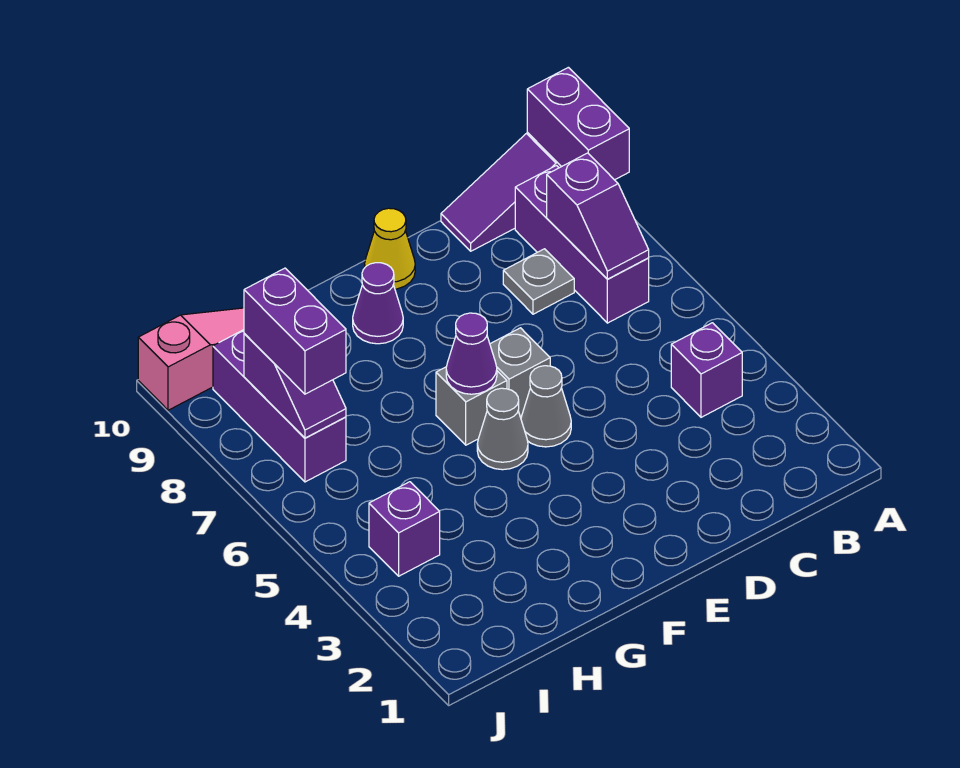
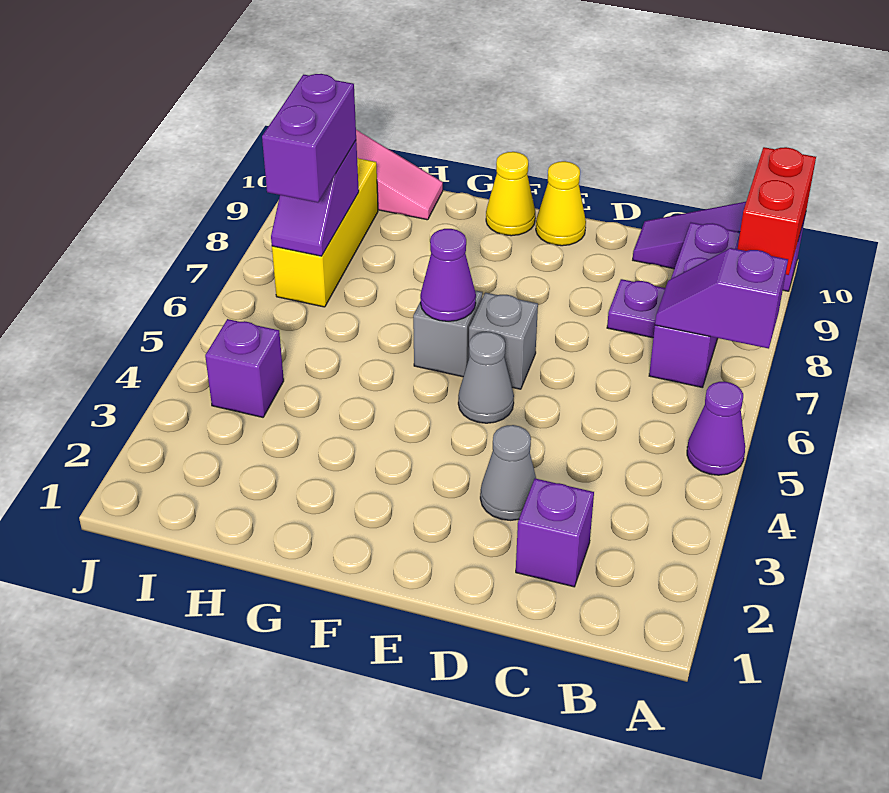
purple brick A9:A10 level 2 -> red brick A9:A10 level 2
purple brick B4 level 1 -> purple brick C2 level 1
purple slope B7:B8 level 2 top 8 -> purple slope A7:B7 level 2 top A
grey plate C8 level 1 -> purple plate C8 level 1
grey cone F5 level 1 -> grey cone D3 level 1
purple cone F9 level 1 -> purple cone A5 level 1
none -> yellow cone F10 level 1
purple brick I7:I9 level 1 -> yellow brick I7:I9 level 1

